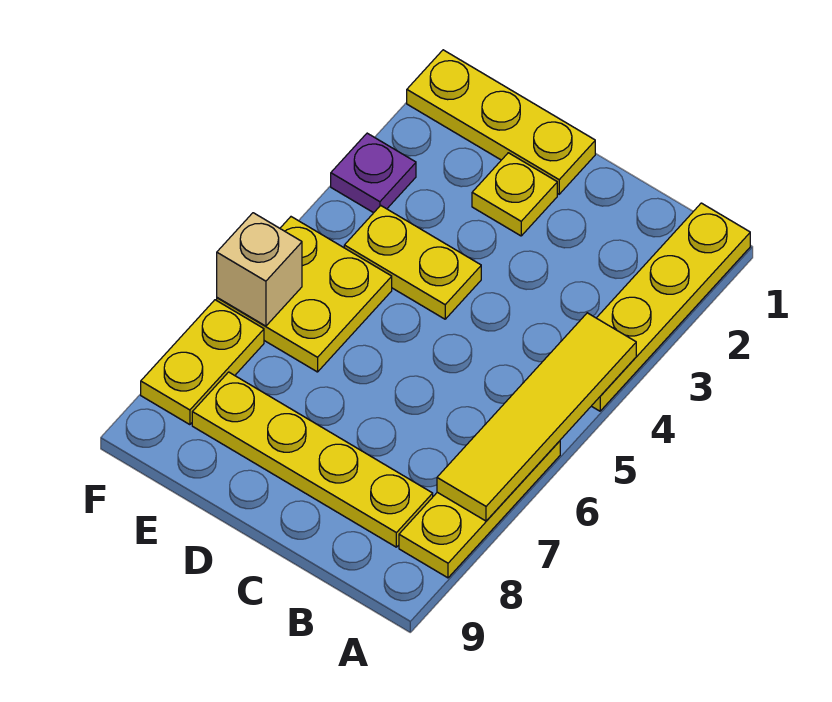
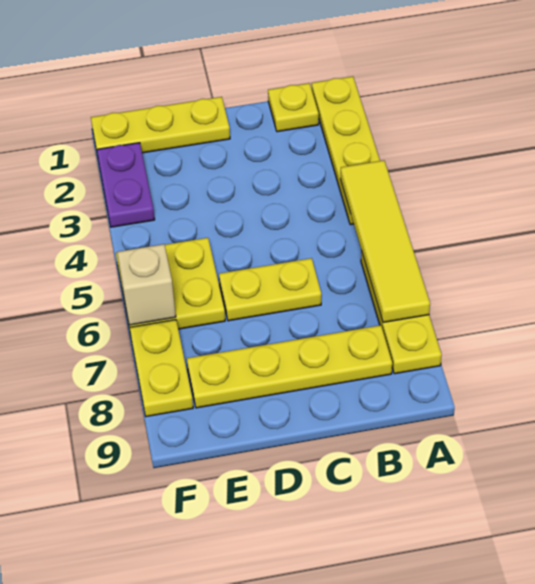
yellow plate D2 level 1 -> yellow plate B1 level 1
yellow plate D4:E4 level 1 -> yellow plate C6:D6 level 1
purple plate F3 level 1 -> purple plate F2:F3 level 1

